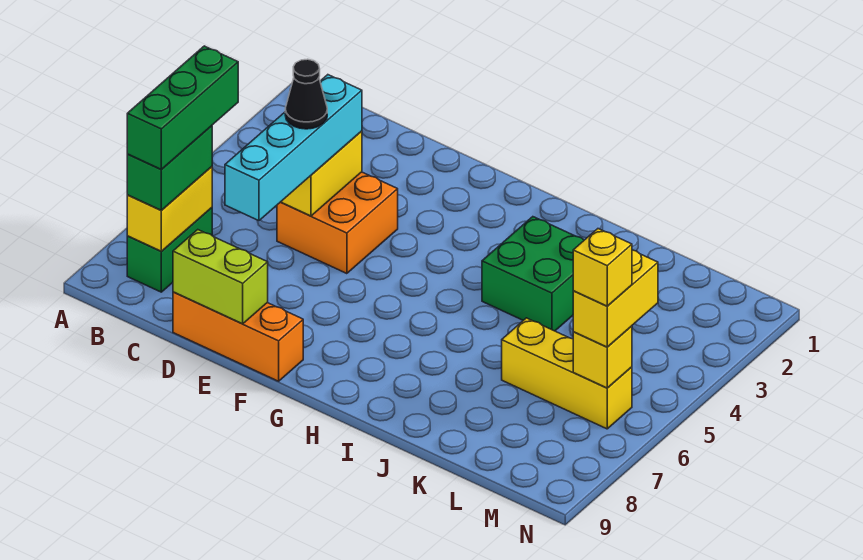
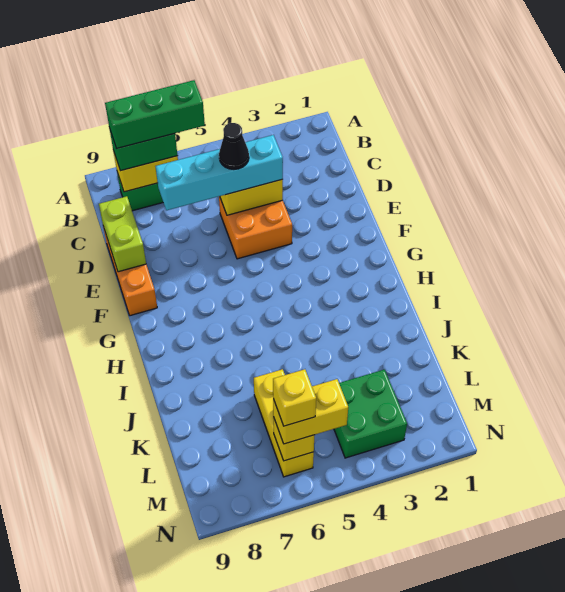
green brick I3:J4 level 1 -> green brick L3:M4 level 1

